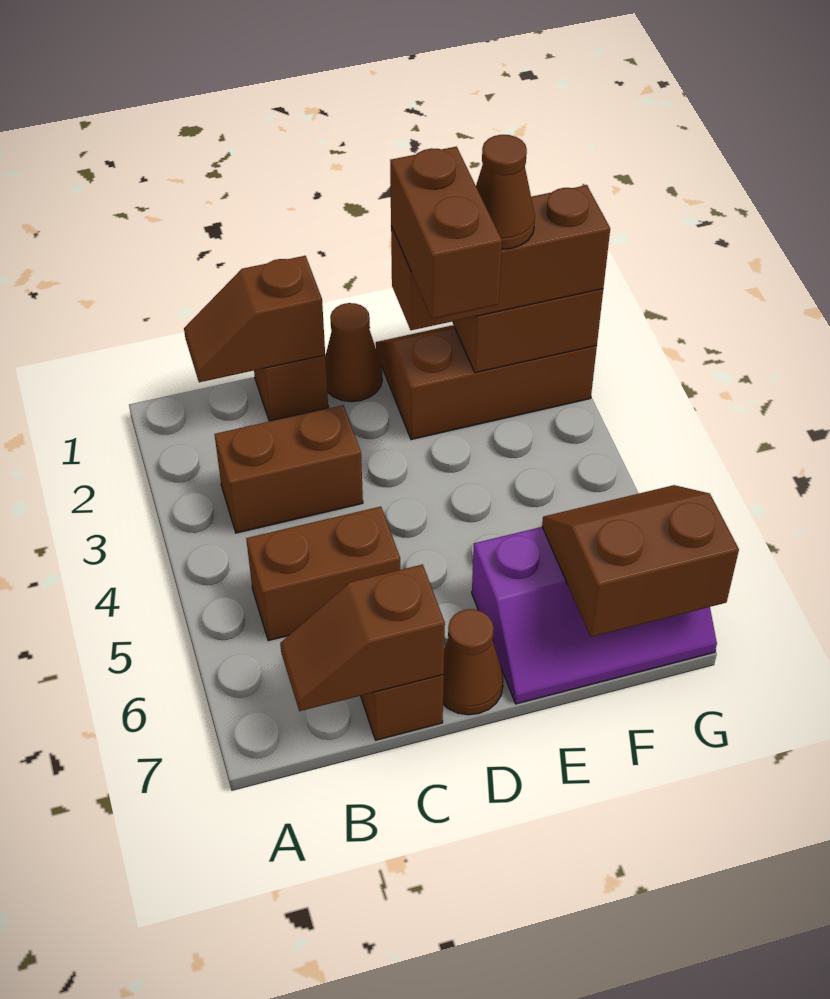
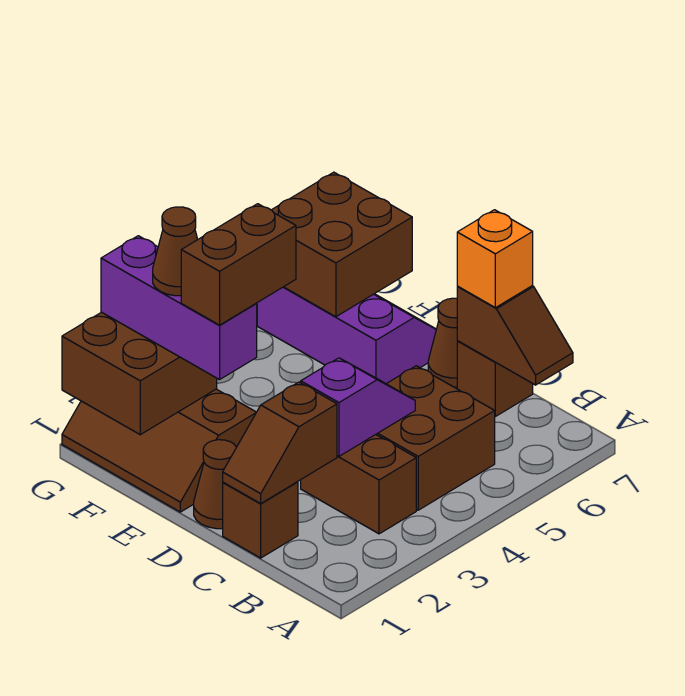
brown slope B1:C1 level 2 top C -> brown slope C1:C2 level 2 top 2
brown brick B5:C5 level 1 -> brown brick B4:C5 level 1
none -> purple slope C3:C4 level 2 top 3
none -> orange brick C7 level 3
brown brick E2:G2 level 3 -> purple brick E2:G2 level 3
brown slope F6:G7 level 2 top 7 -> brown brick F6:G7 level 2

